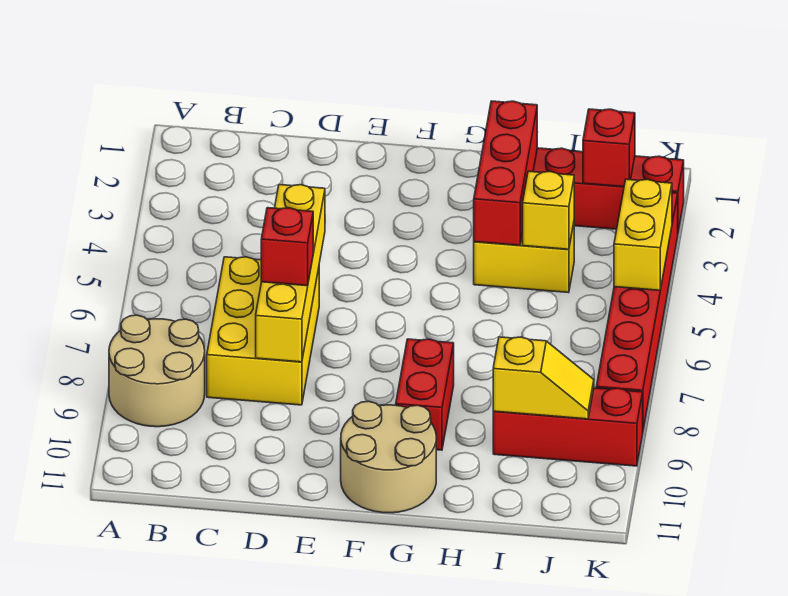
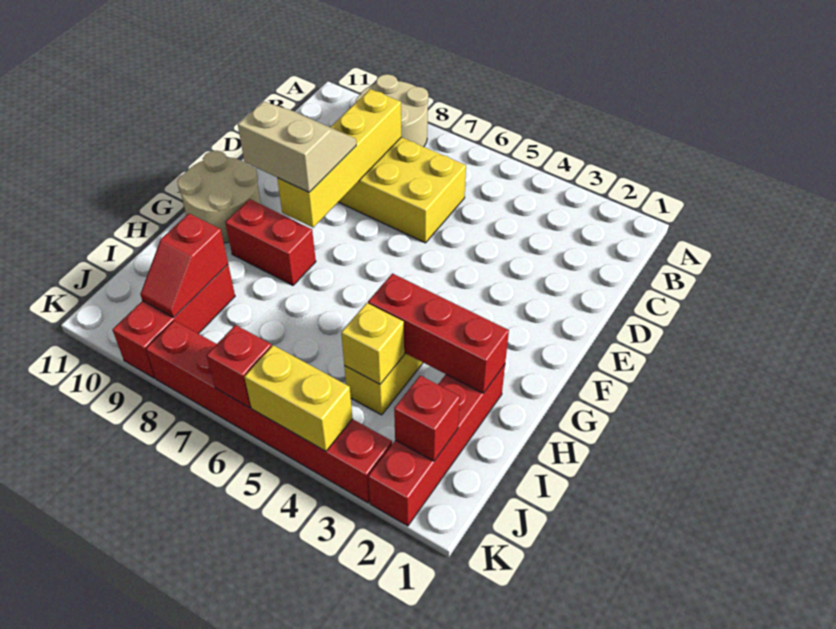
yellow brick D5:D8 level 2 -> yellow brick C8:F8 level 2
red brick D7 level 3 -> red brick K6 level 2
none -> tan slope E8:F9 level 3 top F
yellow slope I9:J9 level 2 top I -> red slope I9:J9 level 2 top I

